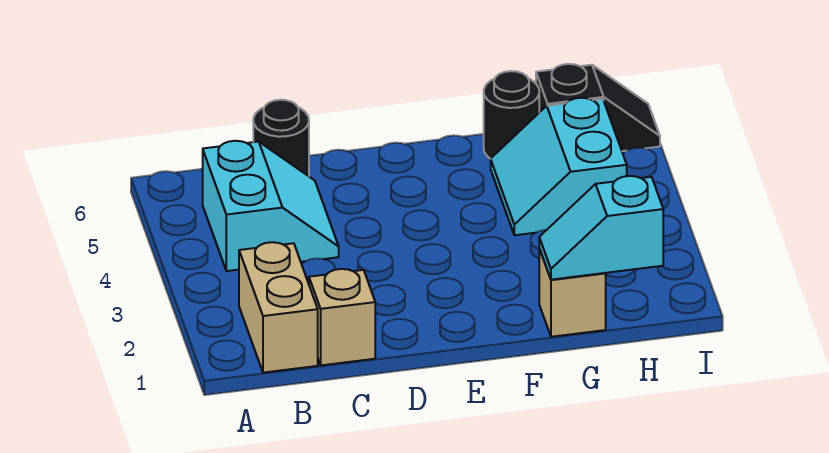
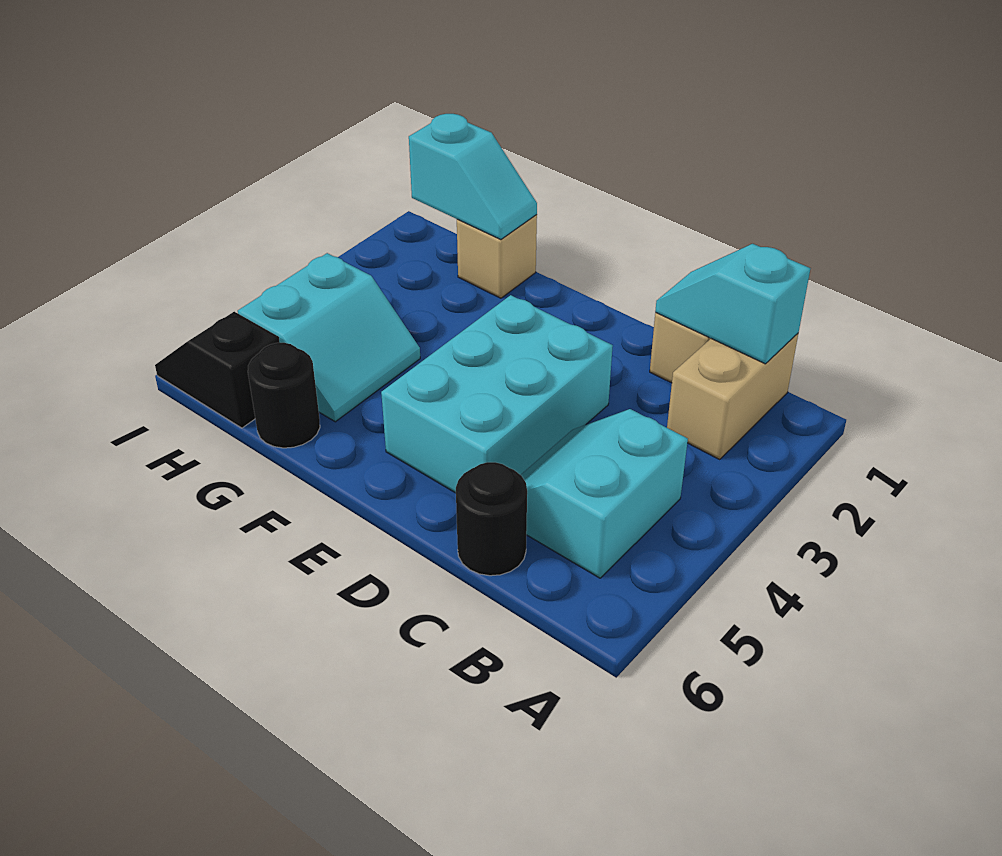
none -> cyan slope B1:C1 level 2 top B
none -> cyan brick D3:E5 level 1

